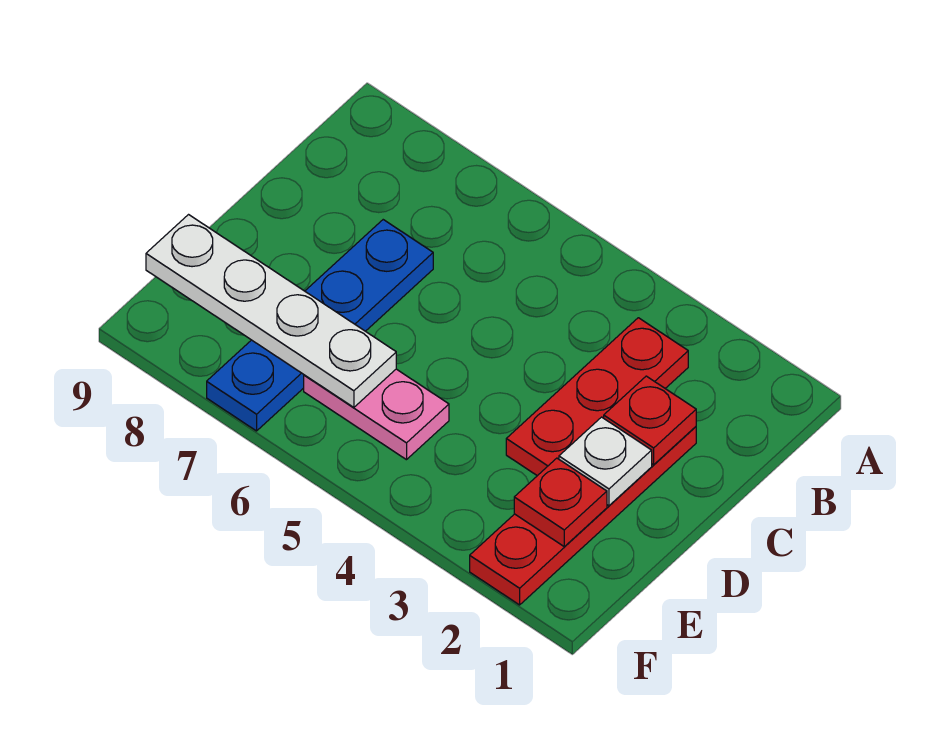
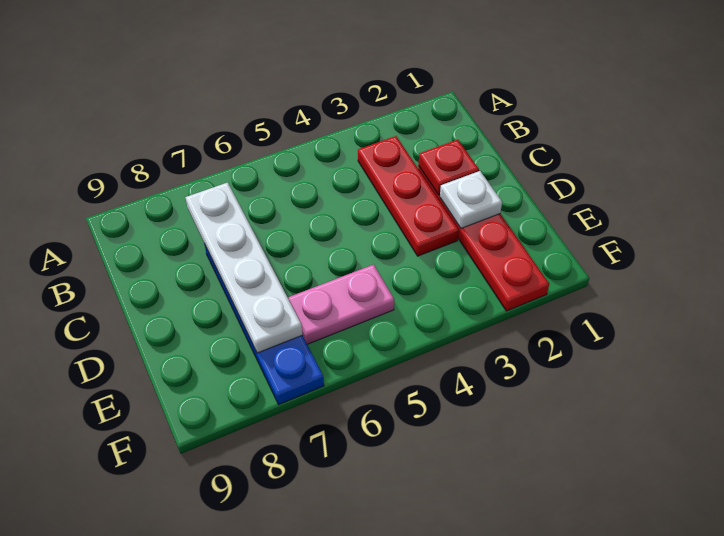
red plate E2 level 2 -> none
white plate E6:E9 level 2 -> white plate B7:E7 level 2

